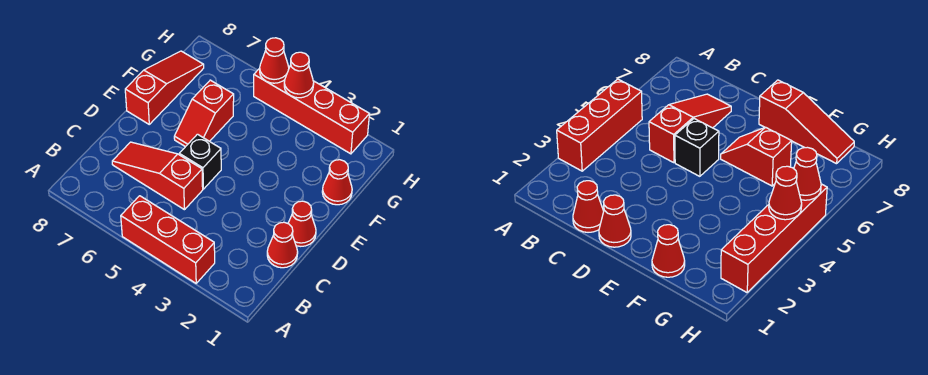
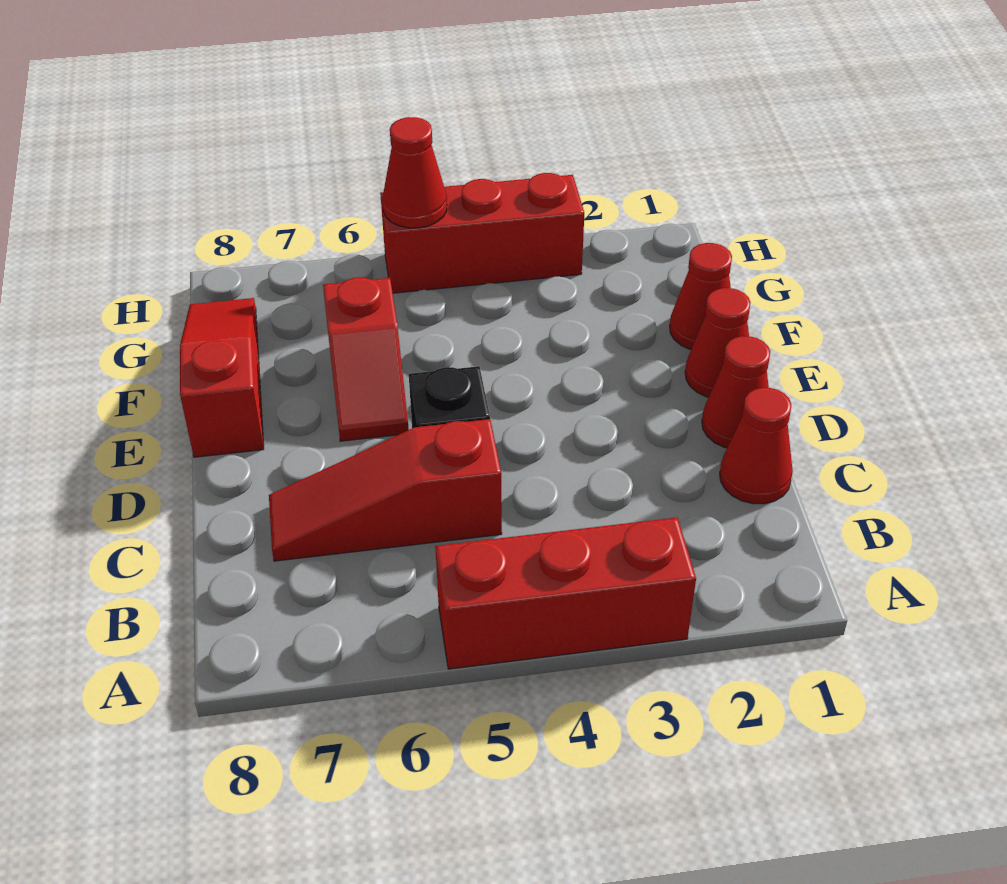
red brick H2:H5 level 1 -> red brick H3:H5 level 1
red cone H4 level 2 -> red cone E1 level 1

